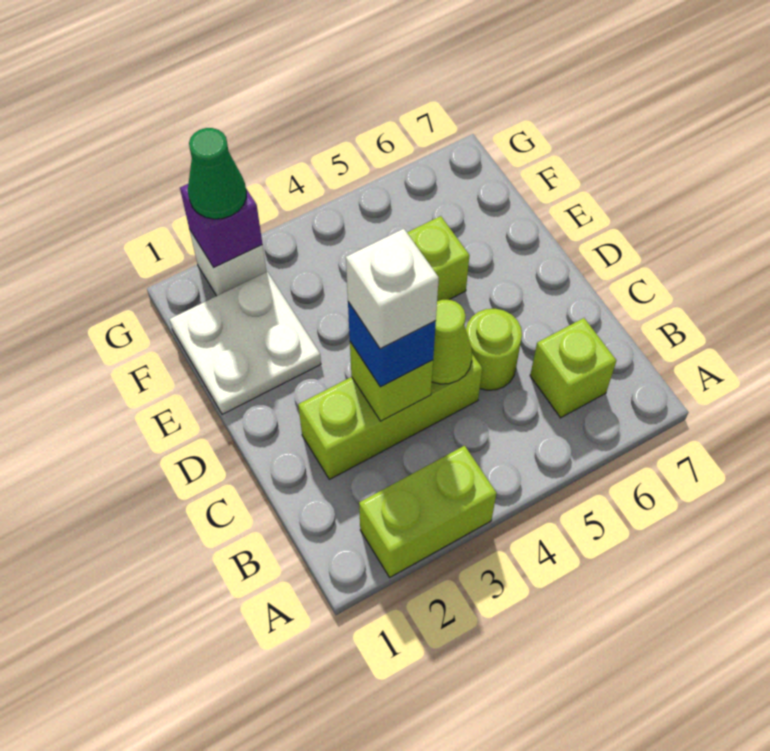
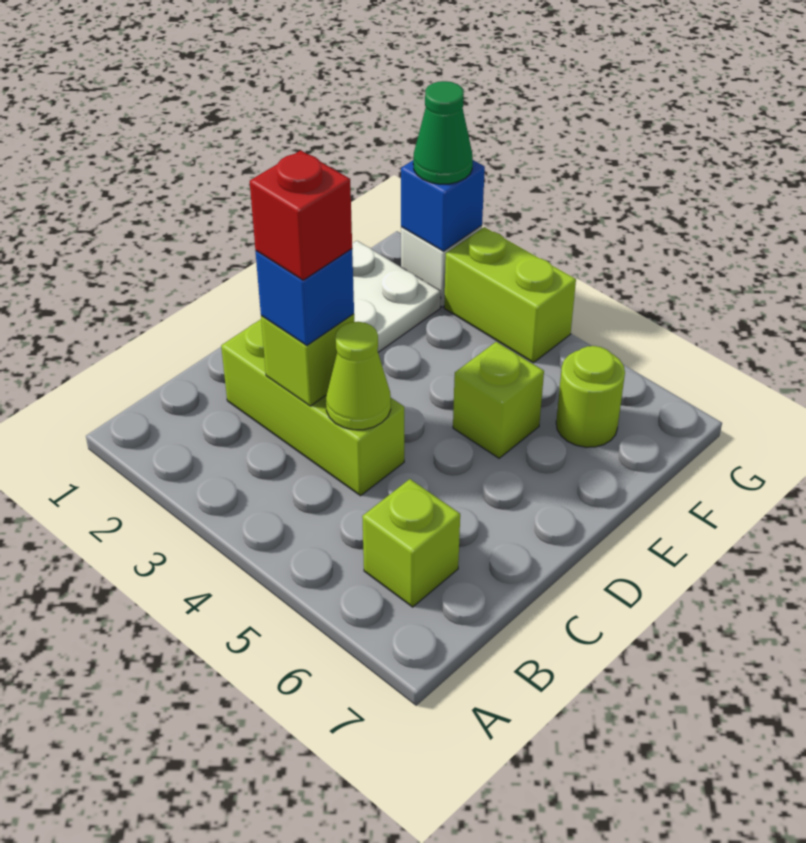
lime brick A2:A3 level 1 -> lime brick G3:G4 level 1
white brick C3 level 4 -> red brick C3 level 4
lime round brick C5 level 1 -> lime round brick F6 level 1
purple brick G2 level 2 -> blue brick G2 level 2

